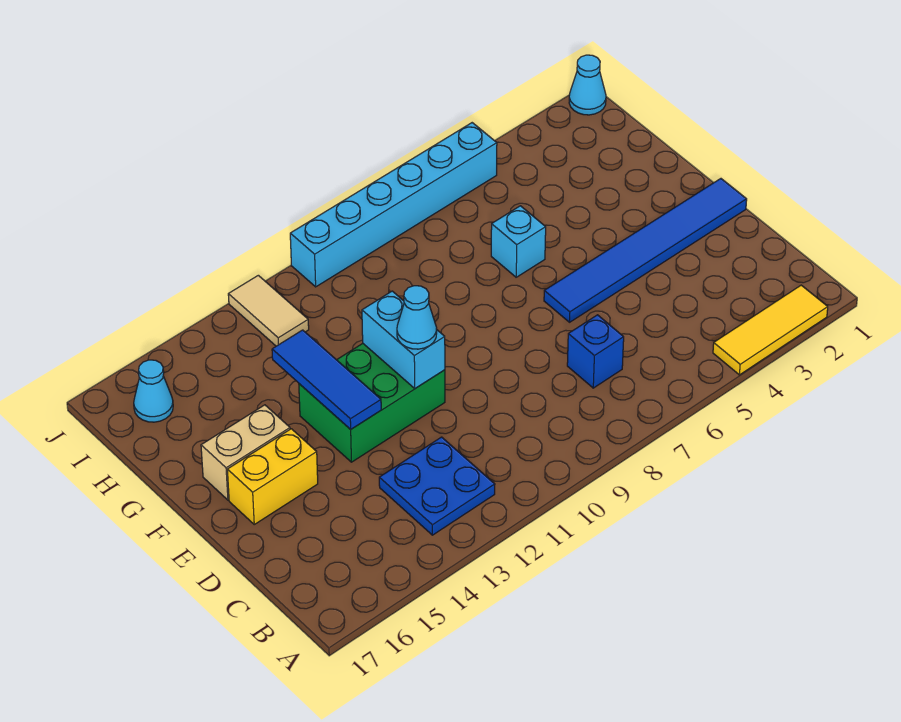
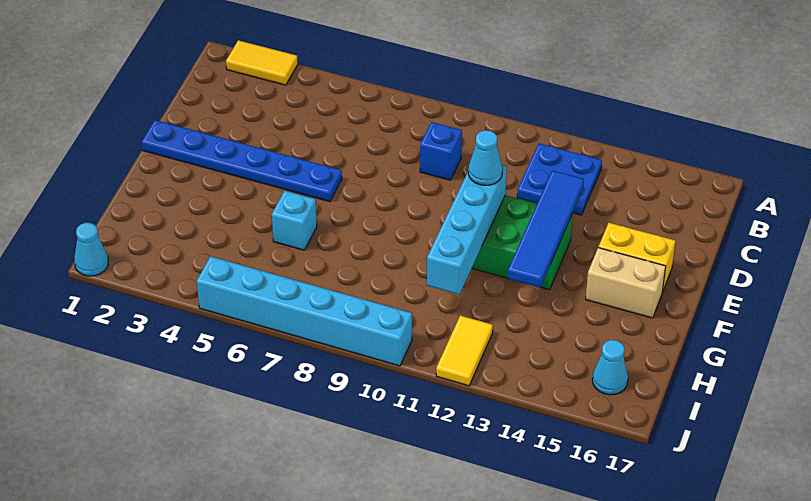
yellow tile A2:A4 level 1 -> yellow tile A2:A3 level 1
blue brick C7 level 1 -> blue brick C9 level 1
blue tile E1:E6 level 1 -> blue plate E1:E6 level 1
cyan brick E11:F11 level 2 -> cyan brick E11:H11 level 2
blue tile E13:G13 level 2 -> blue tile D13:G13 level 2
tan tile I12:J12 level 1 -> yellow tile I12:J12 level 1

